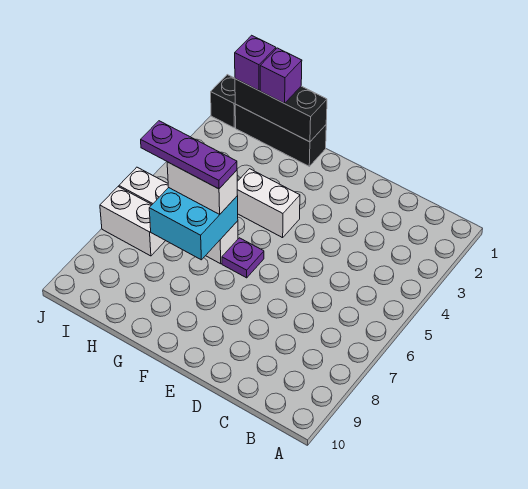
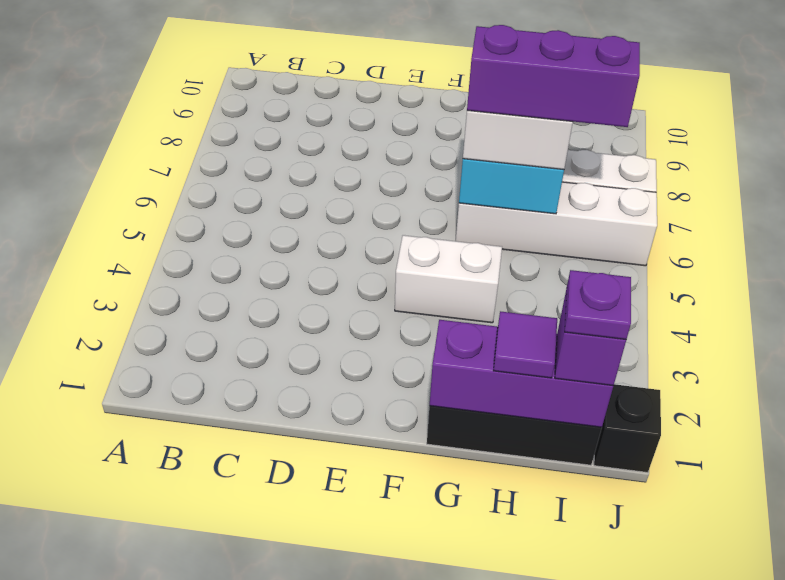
purple plate F6 level 1 -> purple plate I1 level 4
black brick G1:I1 level 2 -> purple brick G1:I1 level 2
purple plate G6:I6 level 4 -> purple brick G6:I6 level 4
purple brick H1 level 3 -> purple tile H1 level 3

